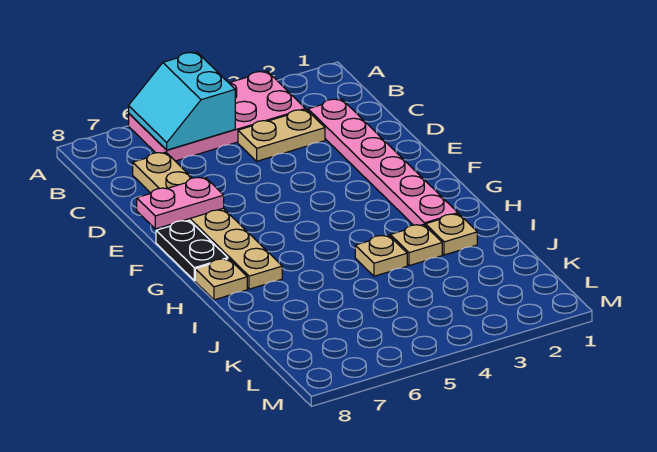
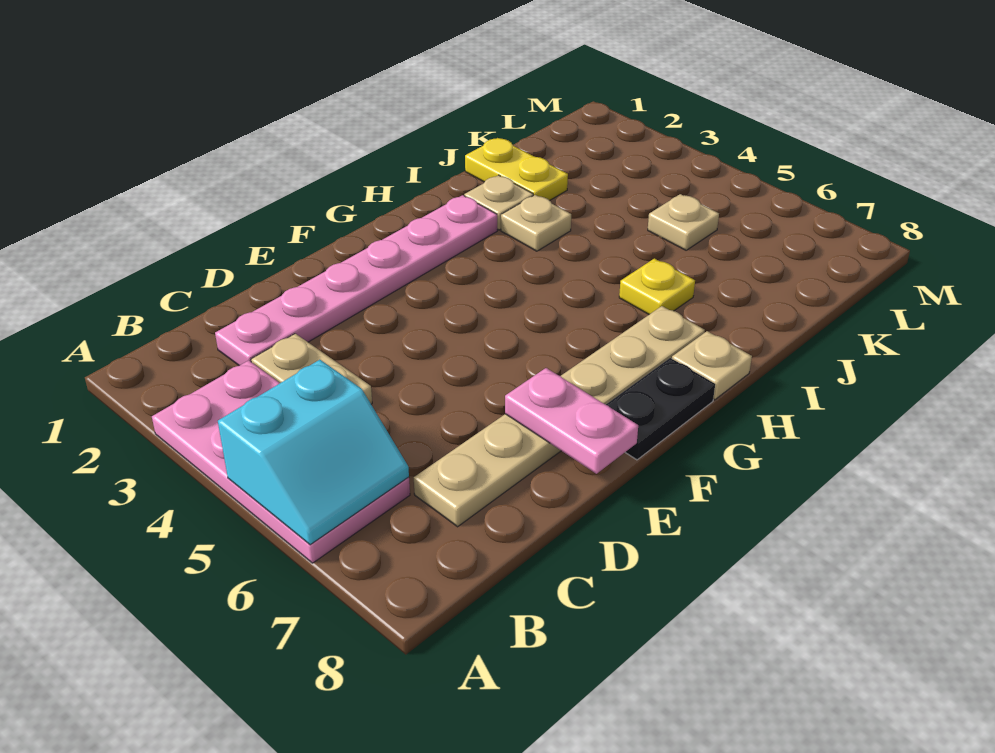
tan plate I4 level 1 -> tan plate K5 level 1
none -> yellow plate I6 level 1
none -> yellow plate J1:J2 level 1

